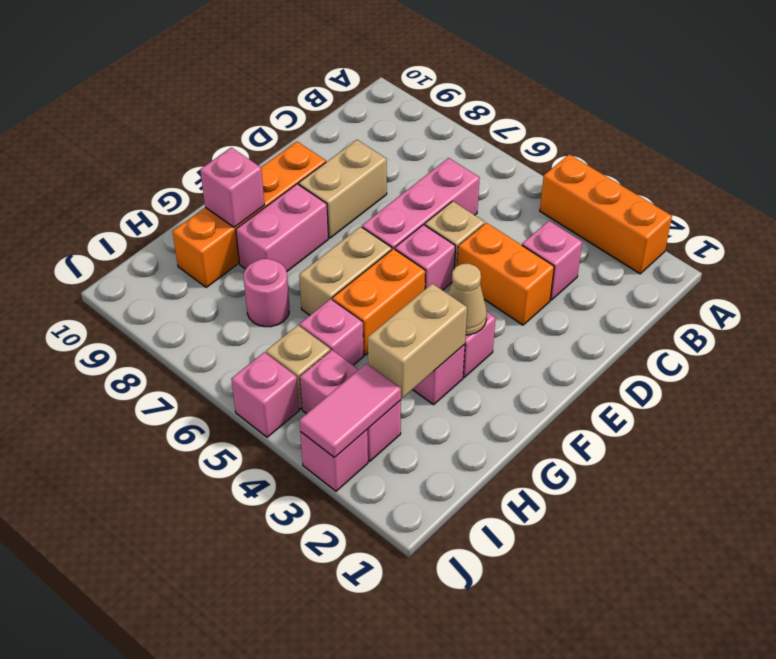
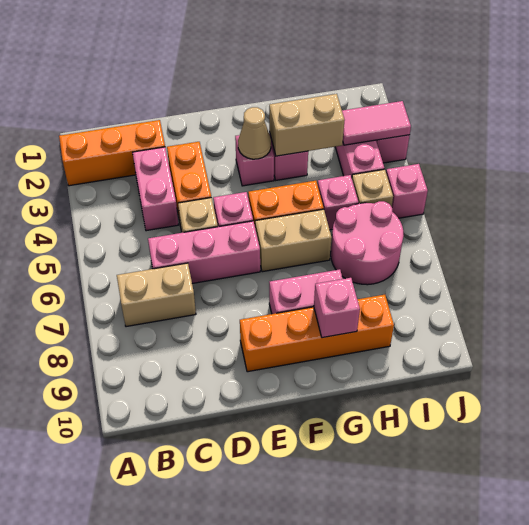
orange brick A2:A4 level 1 -> orange brick A2:C2 level 1
pink brick C3 level 1 -> pink brick C3:C4 level 1
tan brick D8:E8 level 1 -> tan brick B7:C7 level 1
pink round brick H7 level 1 -> pink round brick H6:I7 level 1

